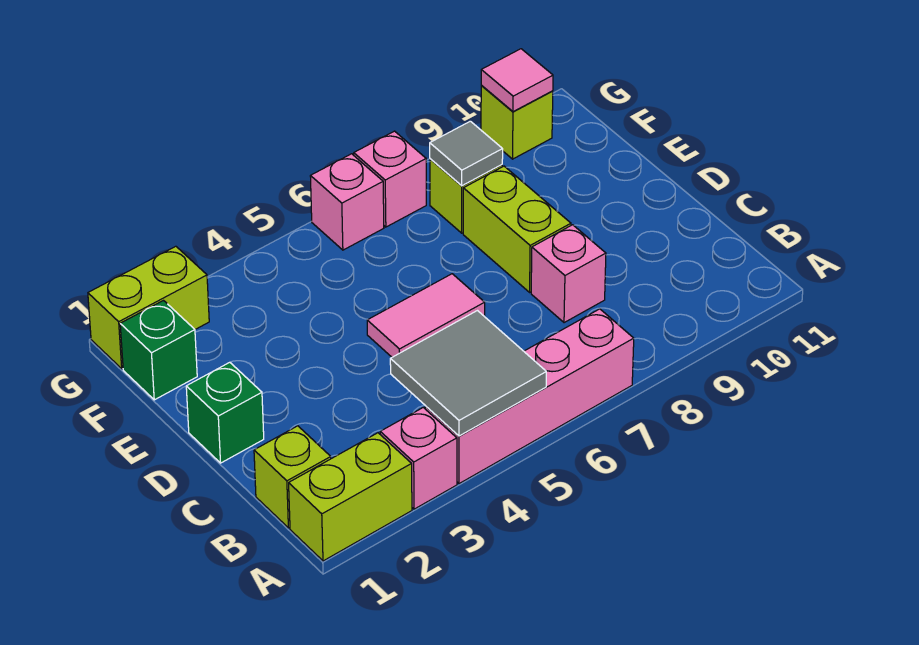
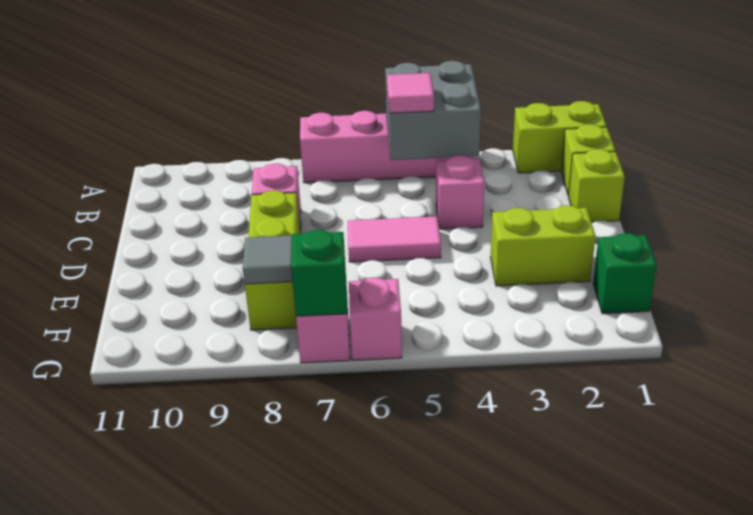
pink brick A3 level 1 -> pink brick C4 level 1
grey tile A4:B5 level 2 -> grey brick A4:B5 level 2
green brick D1 level 1 -> green brick G7 level 2
lime brick G1:G2 level 1 -> lime brick E2:E3 level 1
lime brick G10 level 1 -> lime brick C1 level 1
pink tile G10 level 2 -> pink tile B5 level 3

